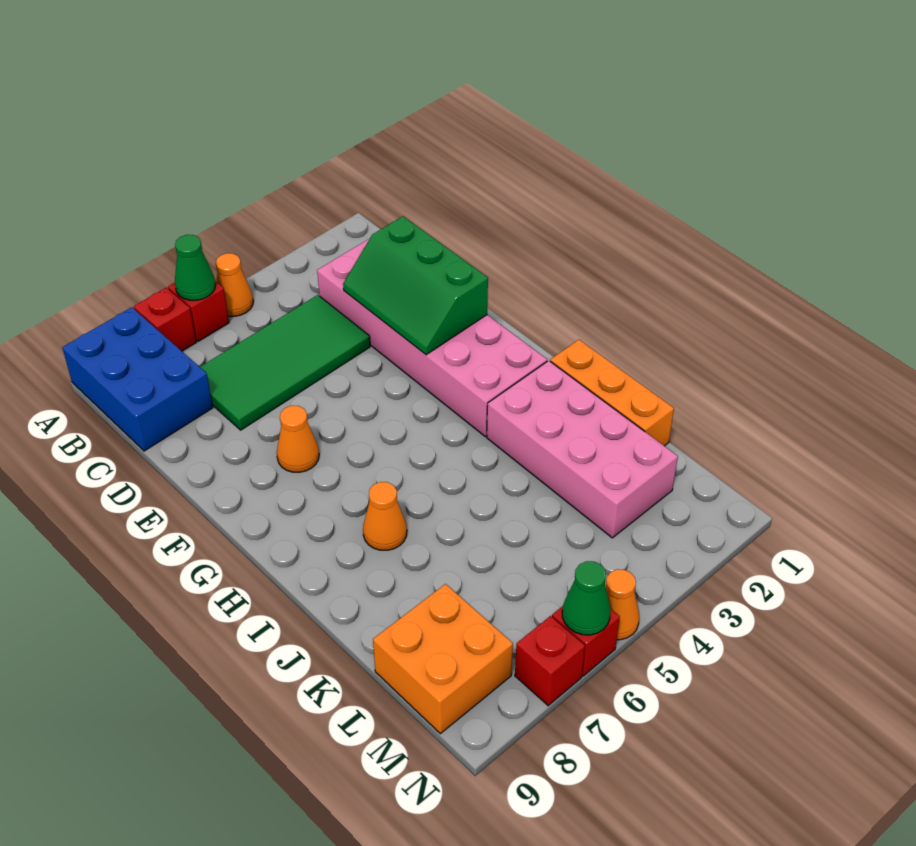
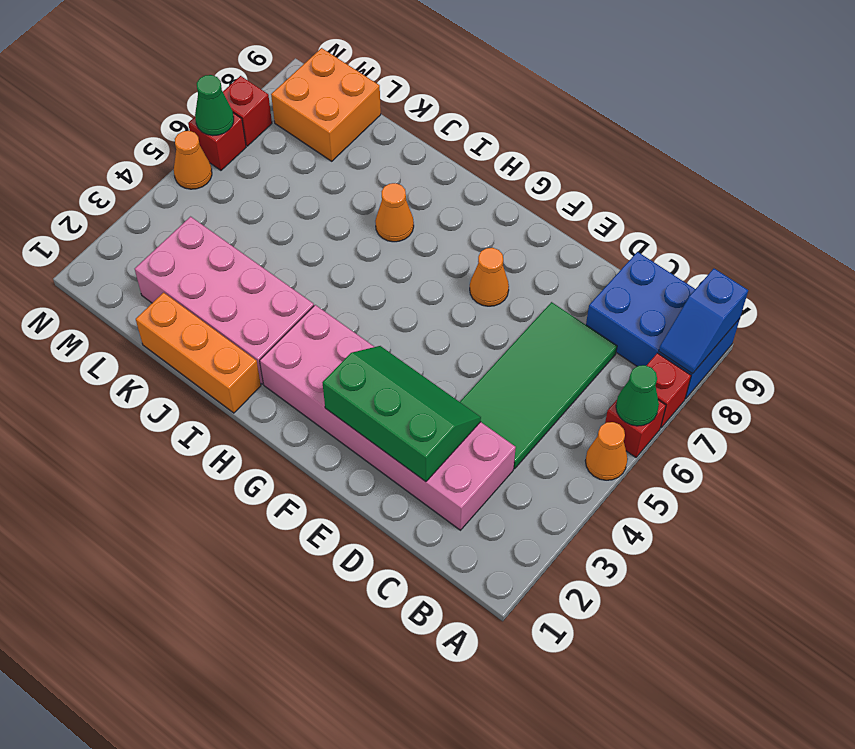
none -> blue slope A8:A9 level 2 top 9

